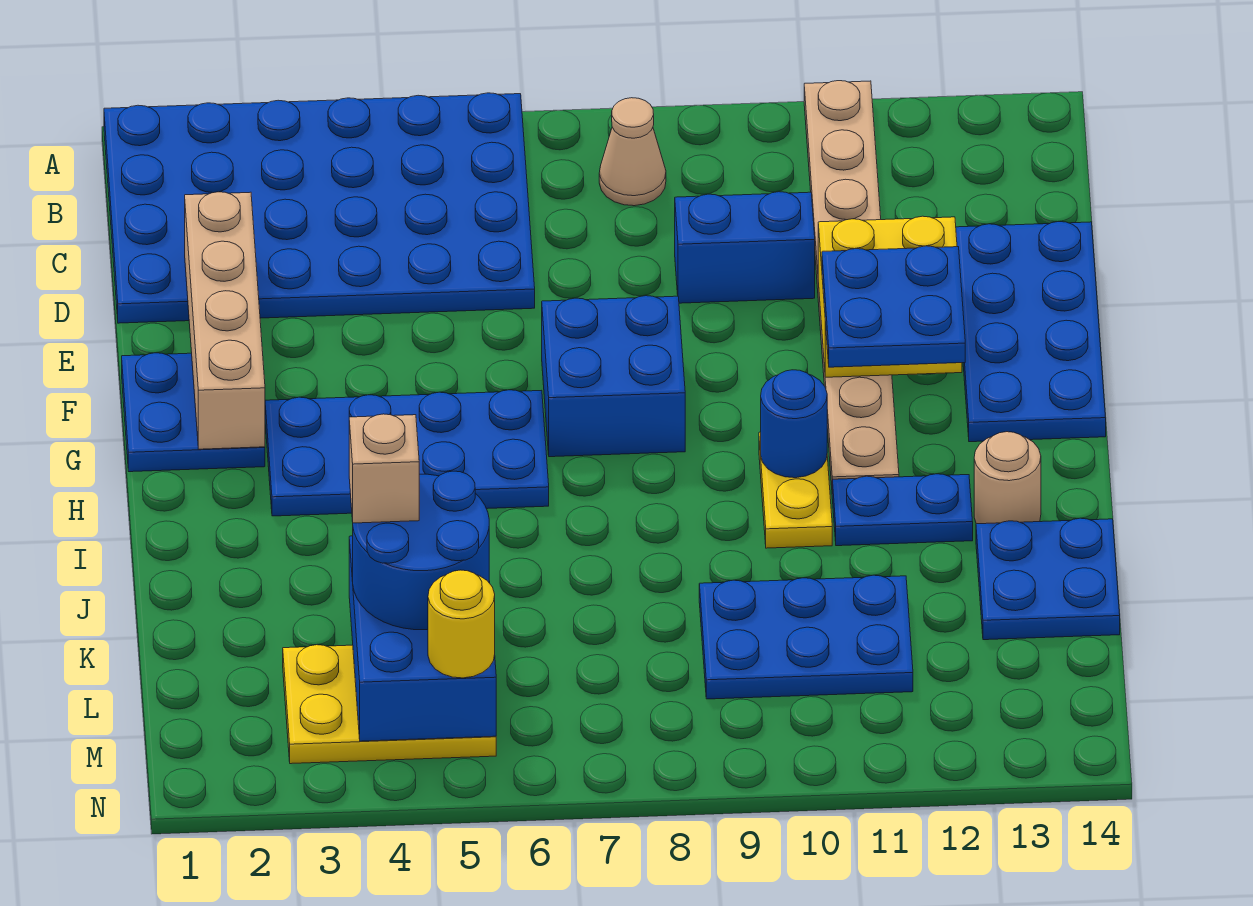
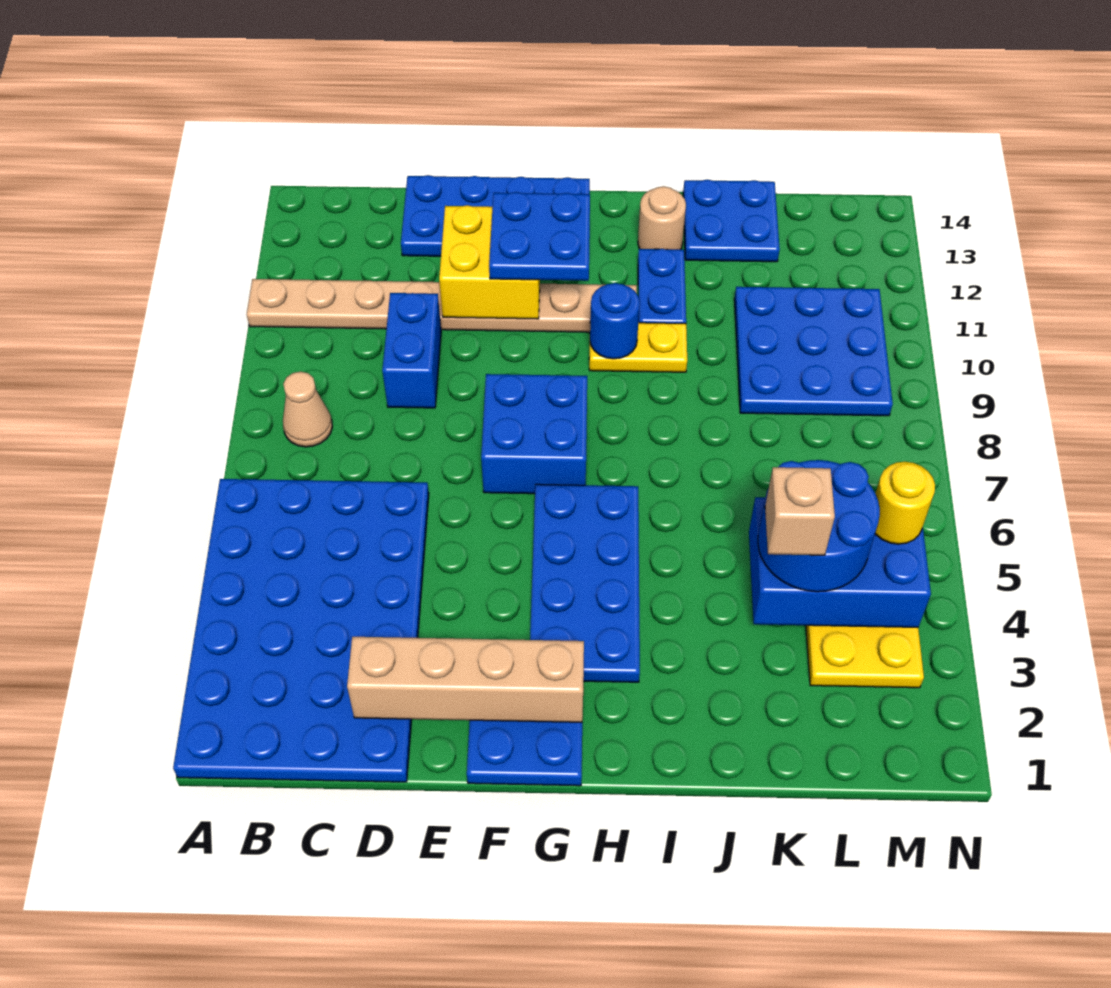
blue plate K9:L11 level 1 -> blue plate K9:M11 level 1

